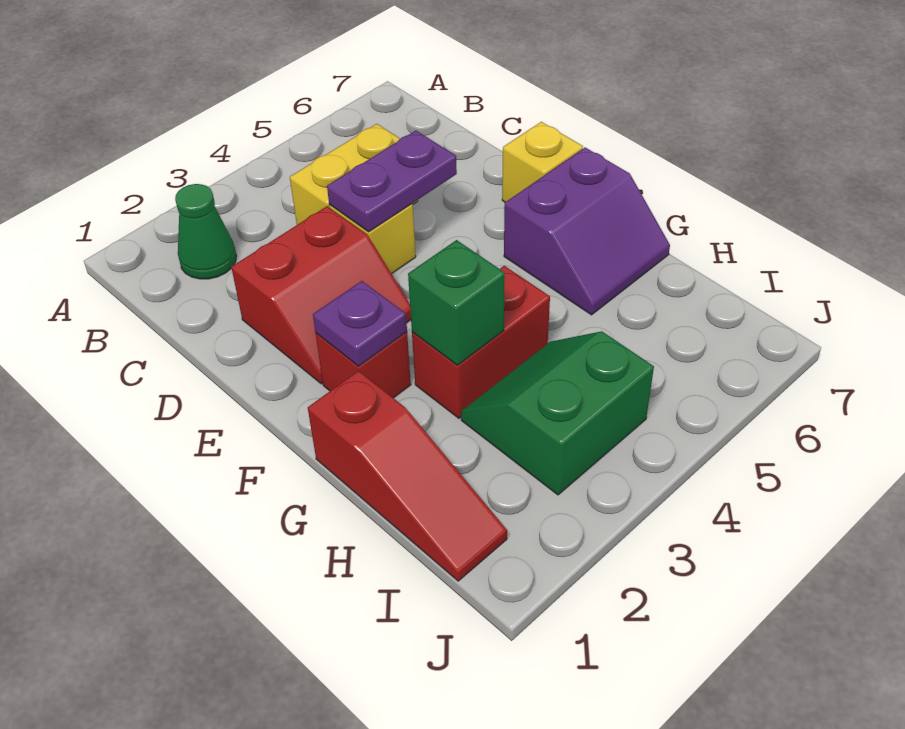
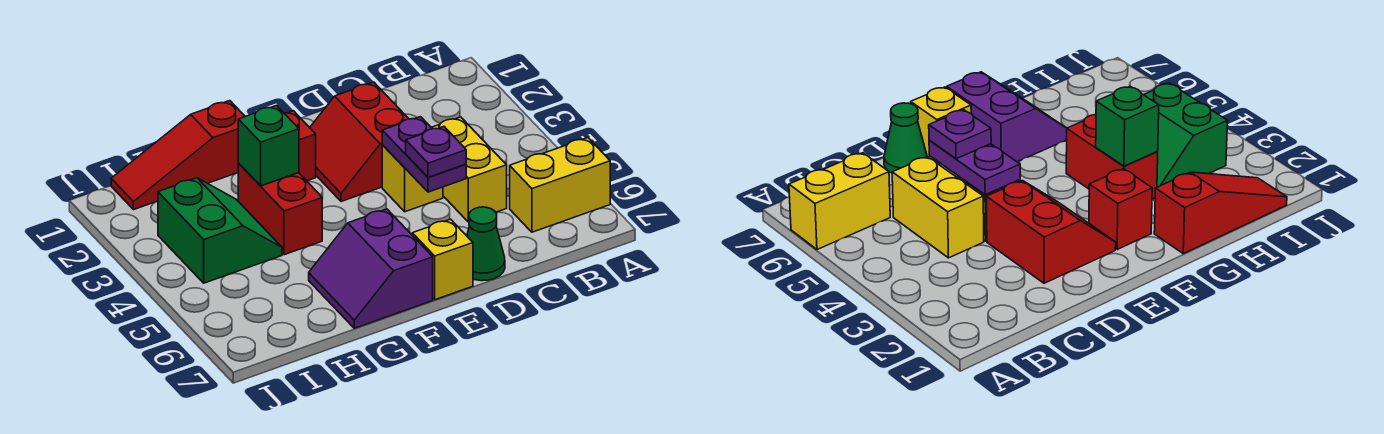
none -> yellow brick A6:B6 level 1
green cone B2 level 1 -> green cone D7 level 1
purple plate F2 level 2 -> purple plate D5 level 3

